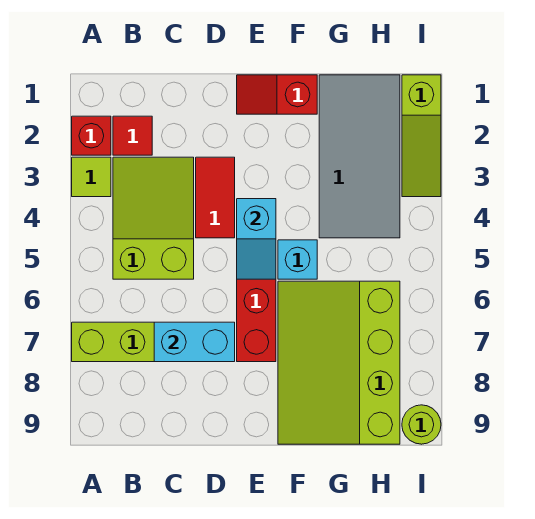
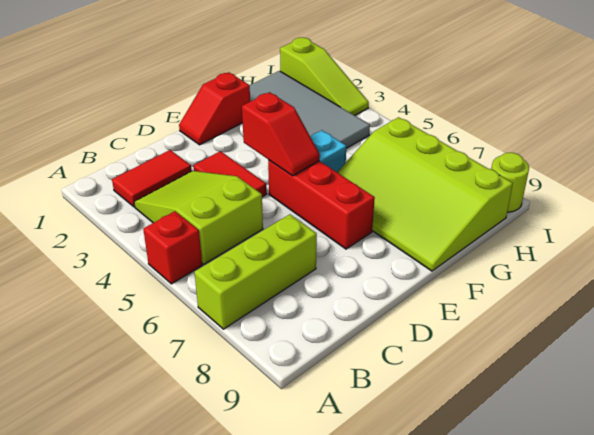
red brick A2 level 1 -> red brick A5 level 1
lime tile A3 level 1 -> none
red tile B2 level 1 -> red tile B2:C2 level 1
cyan brick C7:D7 level 2 -> none
cyan slope E4:E5 level 2 top 4 -> red slope E4:E5 level 2 top 4

